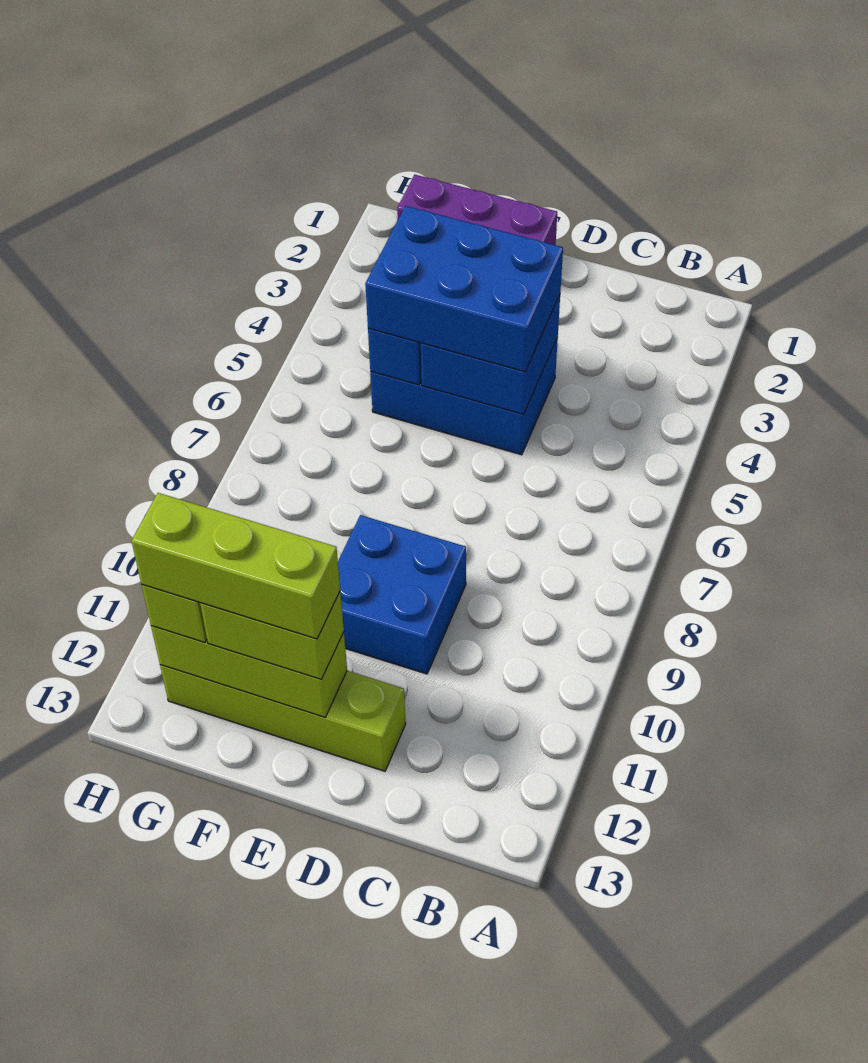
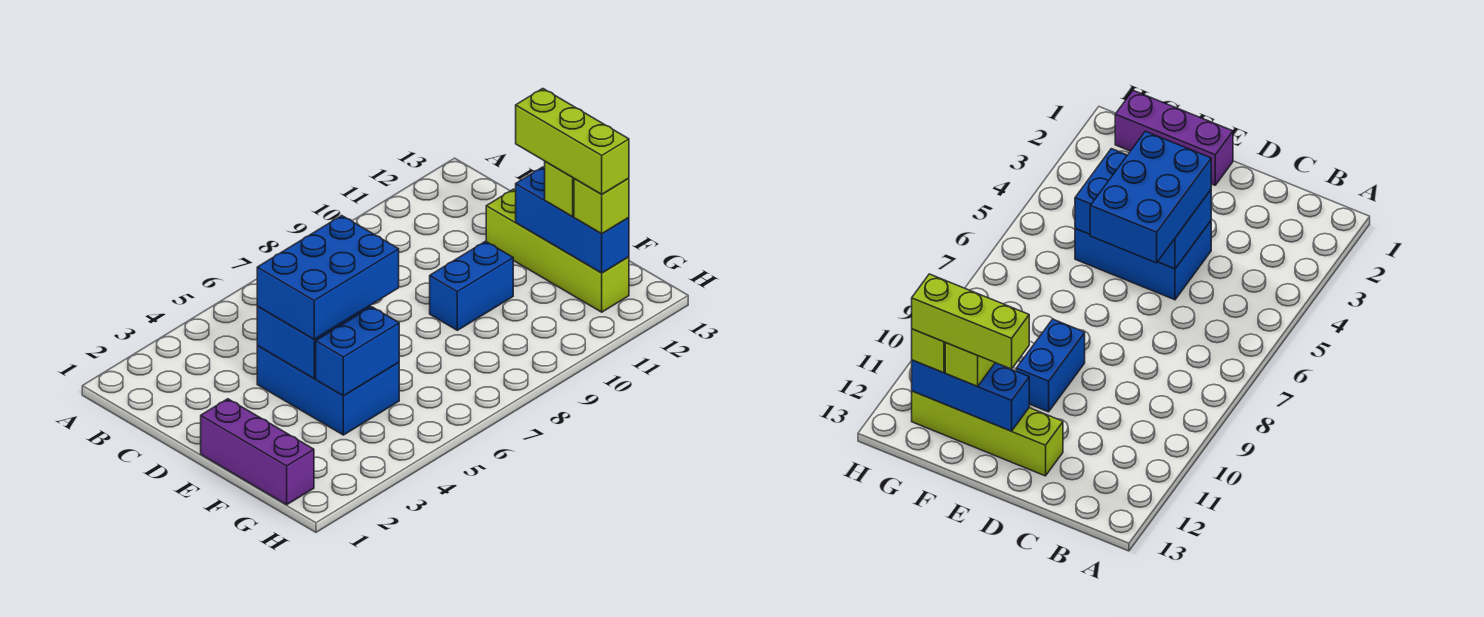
blue brick D4:F5 level 3 -> blue brick D4:E6 level 3
blue brick D9:E10 level 1 -> blue brick E9:E10 level 1
lime brick E12:G12 level 2 -> blue brick E12:G12 level 2
lime brick E12:F12 level 3 -> lime brick F12 level 3

